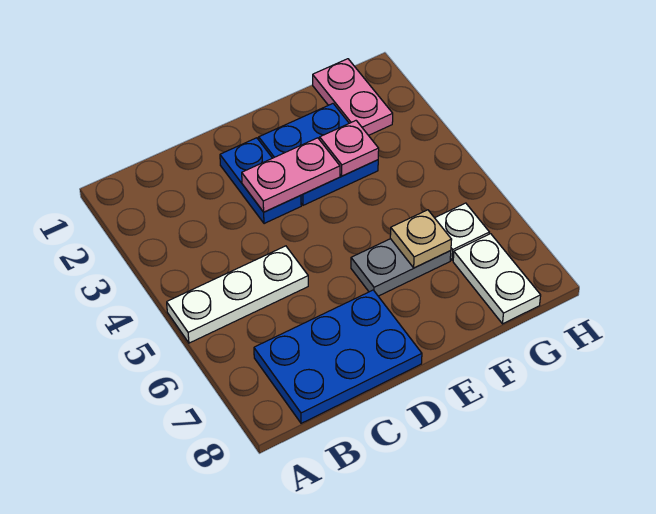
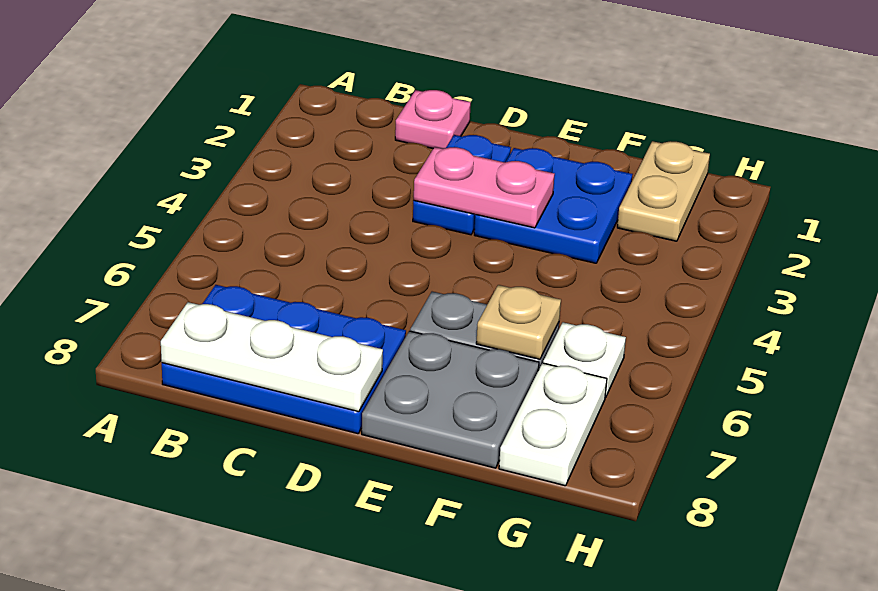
white plate A5:C5 level 1 -> white plate B8:D8 level 2
none -> grey plate E7:F8 level 1
pink plate F3 level 2 -> pink plate C1 level 1
pink plate G1:G2 level 1 -> tan plate G1:G2 level 1

